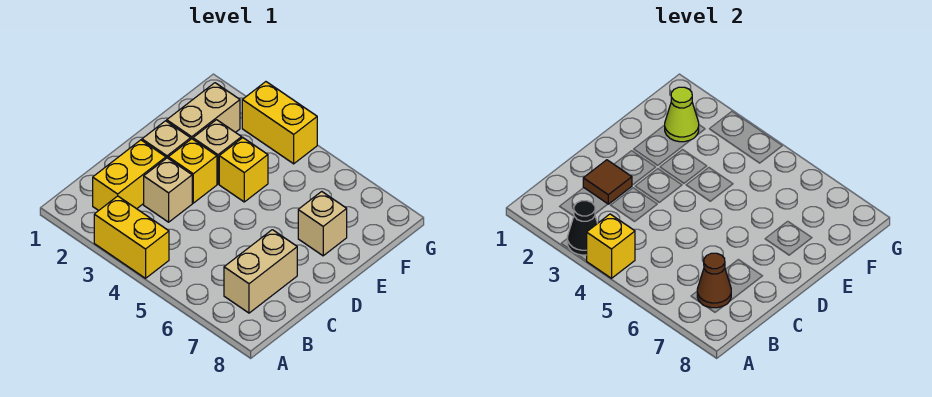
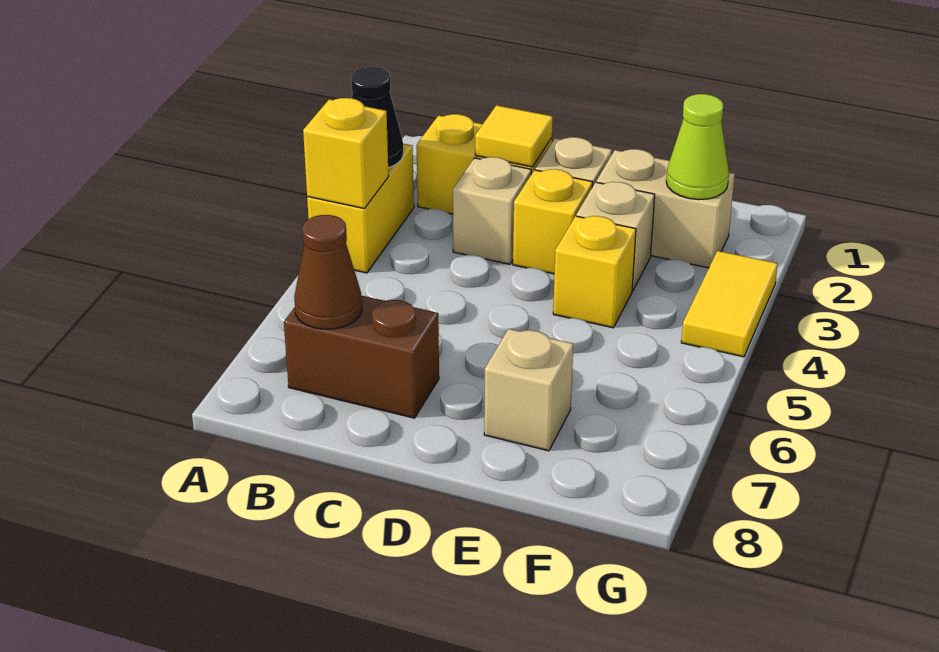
tan brick B7:C7 level 1 -> brown brick B7:C7 level 1
brown tile C2 level 2 -> yellow tile C2 level 2
yellow brick G3:G4 level 1 -> yellow tile G3:G4 level 1

